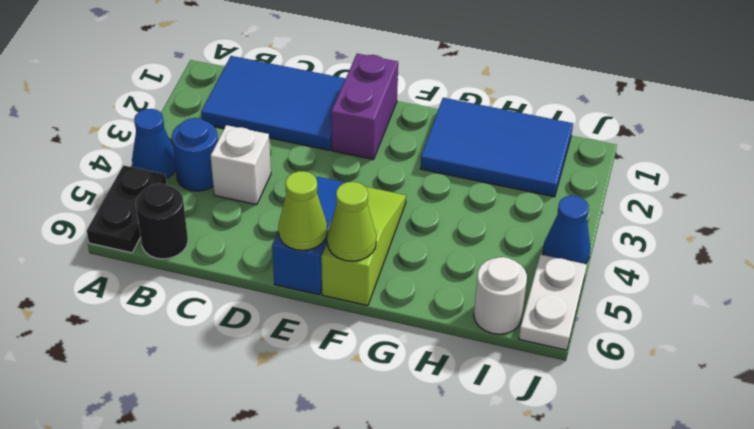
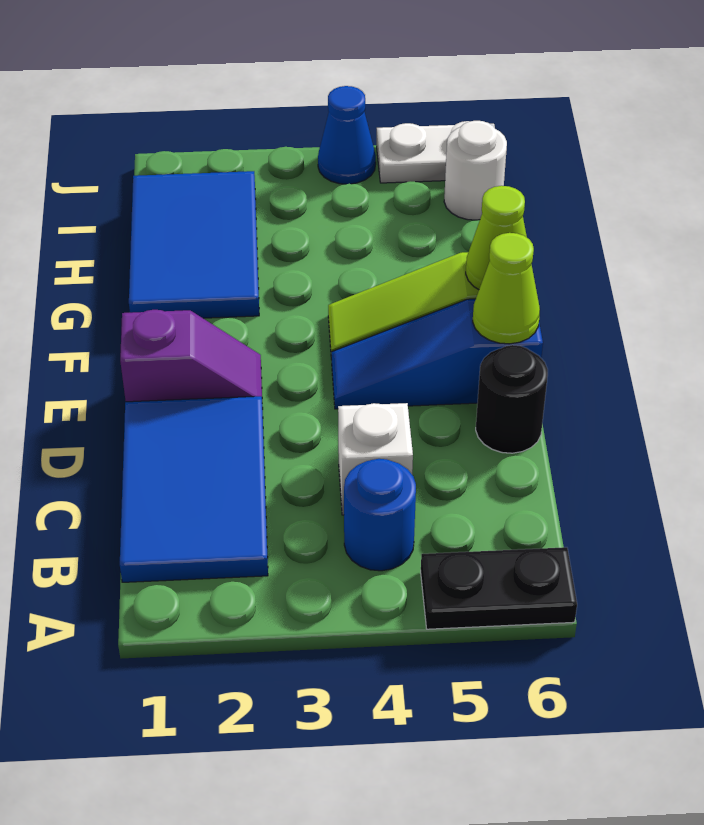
blue cone A4 level 1 -> none
black round brick B6 level 1 -> black round brick D6 level 1
purple brick E1:E2 level 1 -> purple slope E1:E2 level 1 top 1

